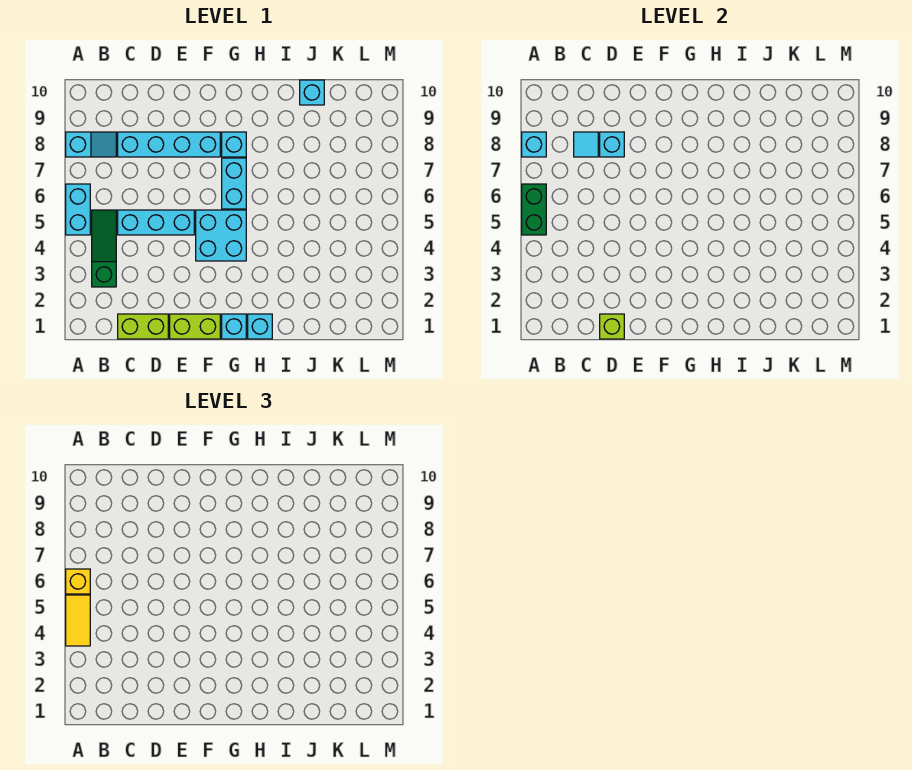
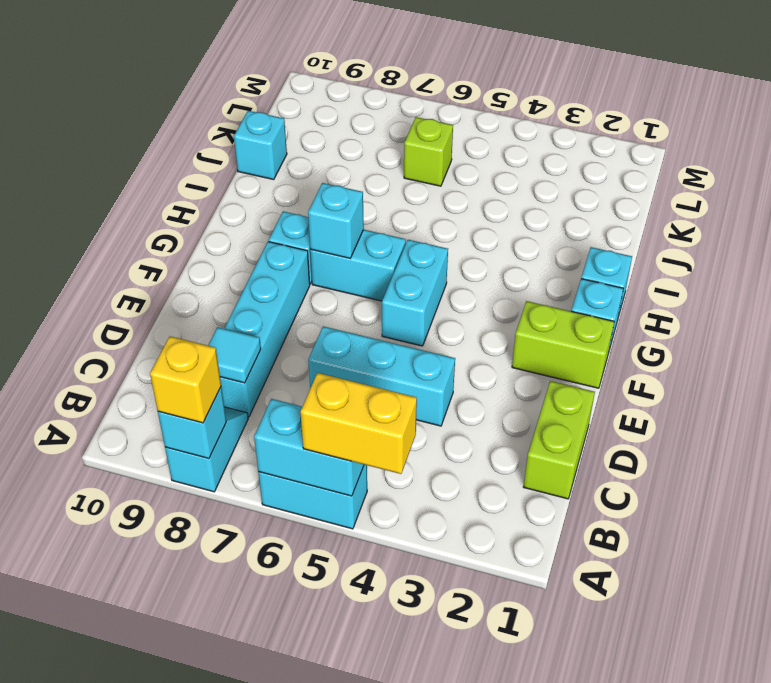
yellow tile A4:A5 level 3 -> yellow brick A4:A5 level 3
green brick A5:A6 level 2 -> cyan brick A5:A6 level 2
yellow brick A6 level 3 -> yellow brick A8 level 3
green slope B3:B5 level 1 top 3 -> none
cyan brick C5:E5 level 1 -> cyan brick D4:D6 level 1
lime brick D1 level 2 -> lime brick K6 level 1
cyan brick D8 level 2 -> cyan brick G7 level 2
lime brick E1:F1 level 1 -> lime brick F1:F2 level 1
cyan brick F4:G5 level 1 -> cyan brick F5:G5 level 1

